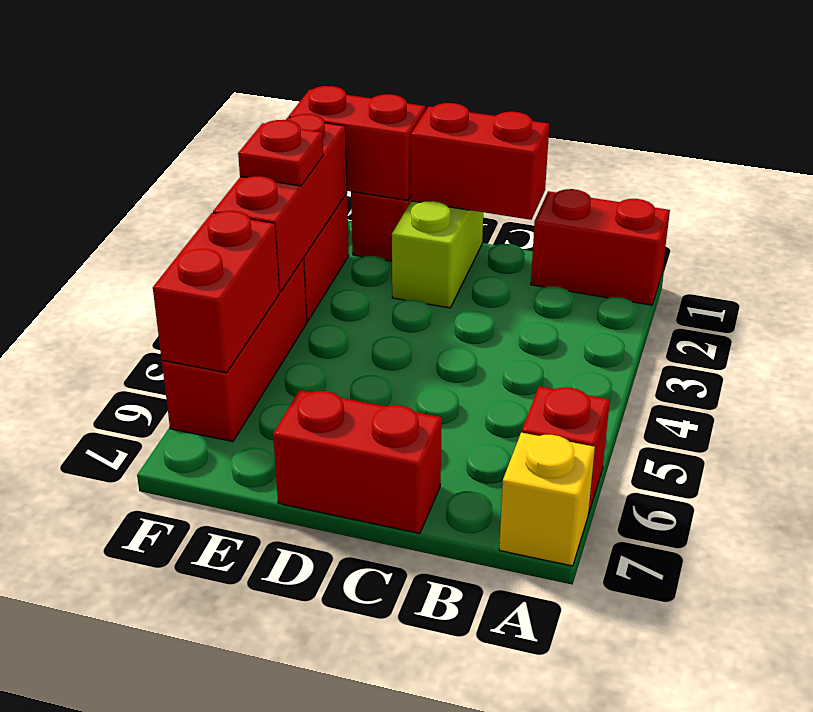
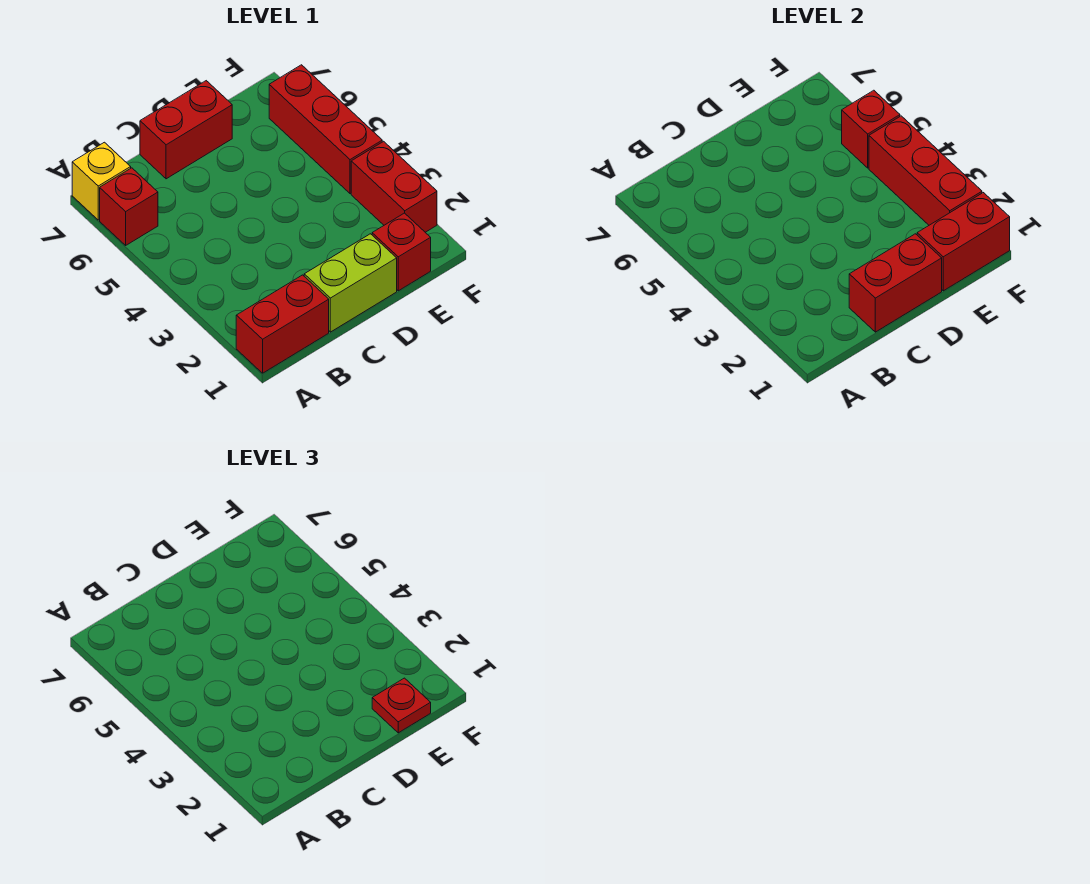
lime brick D1:D2 level 1 -> lime brick C1:D1 level 1
red plate F3 level 3 -> red plate E1 level 3
red brick F5:F6 level 2 -> red brick F5 level 2

